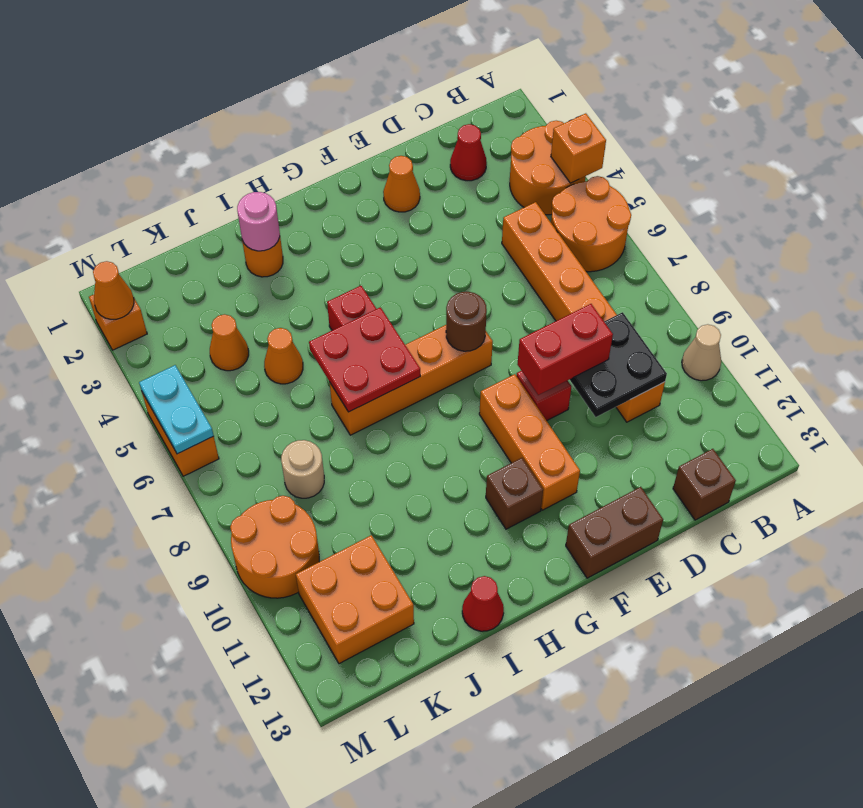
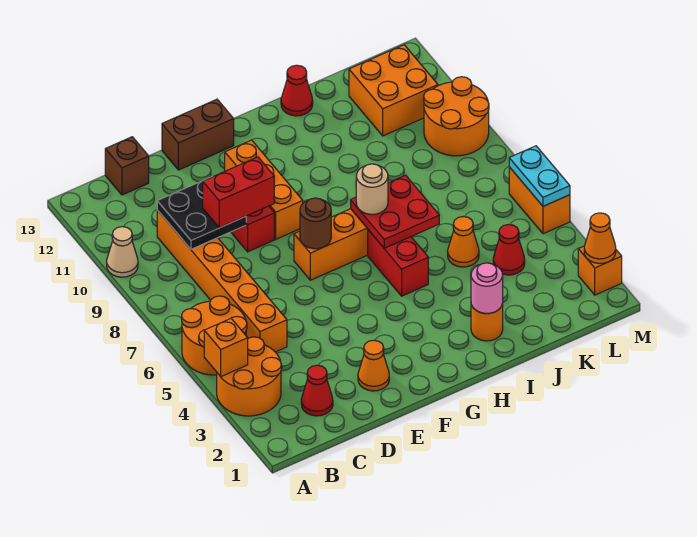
brown brick G11 level 1 -> none
orange cone K4 level 1 -> red cone K4 level 1
tan round brick K8 level 1 -> tan round brick H7 level 3

